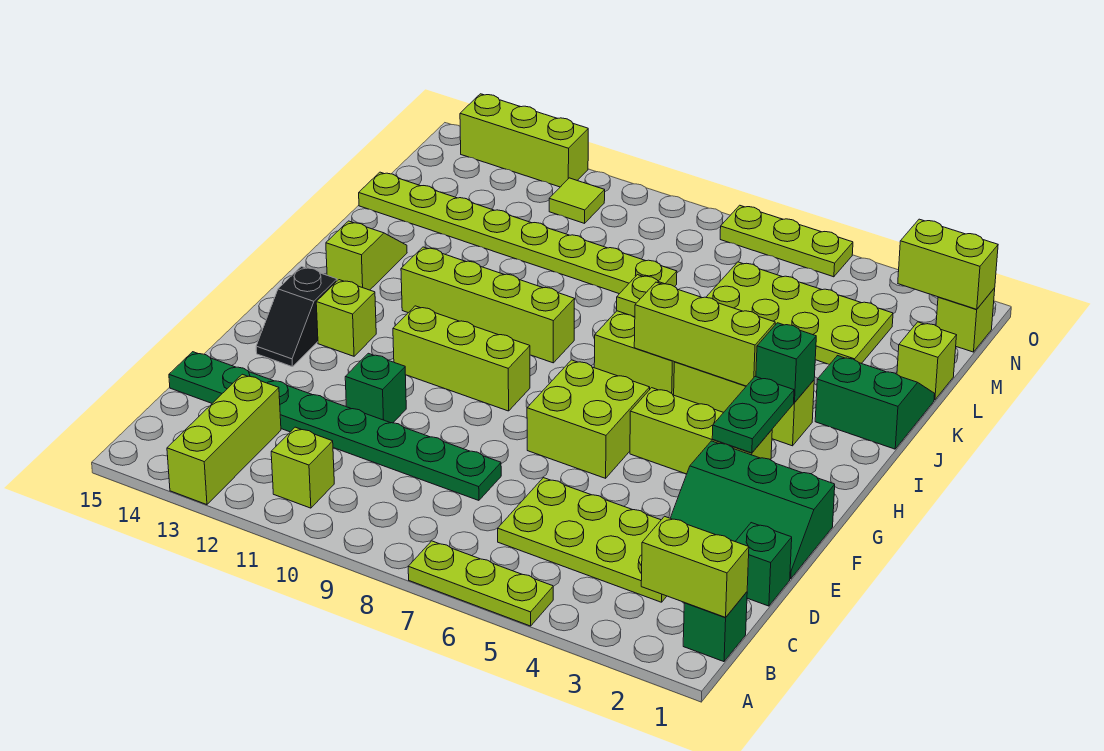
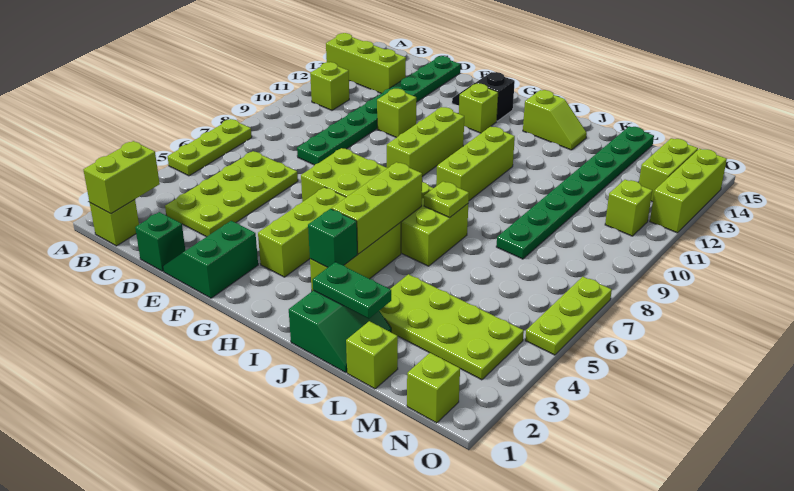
green brick B1 level 1 -> lime brick B1 level 1
green slope E1:F3 level 1 top F -> green slope E1:F2 level 1 top F
green brick E11 level 1 -> lime brick E11 level 1
green plate G3:H3 level 2 -> green plate J2:K2 level 2
lime brick I9:I12 level 1 -> lime brick I9:I11 level 1
lime plate L3:M6 level 1 -> lime plate K3:N4 level 1
lime plate L8:L15 level 1 -> green plate L8:L15 level 1
lime brick N1:N2 level 2 -> lime brick N13:N14 level 1
lime tile N11 level 1 -> lime brick N11 level 1

